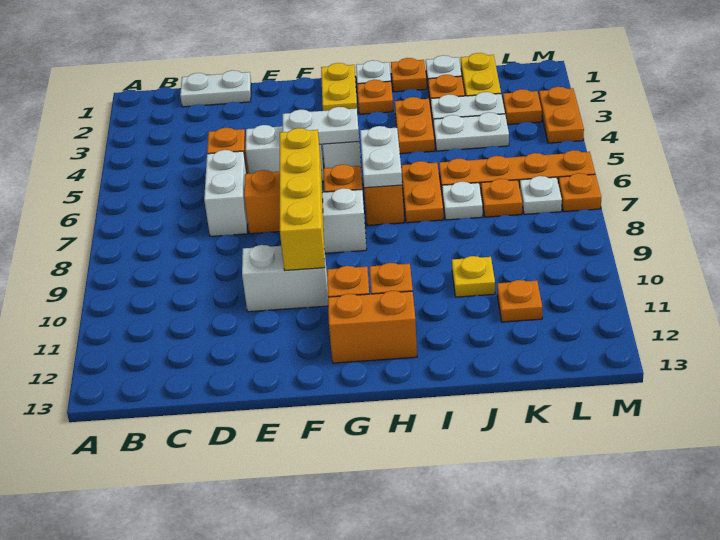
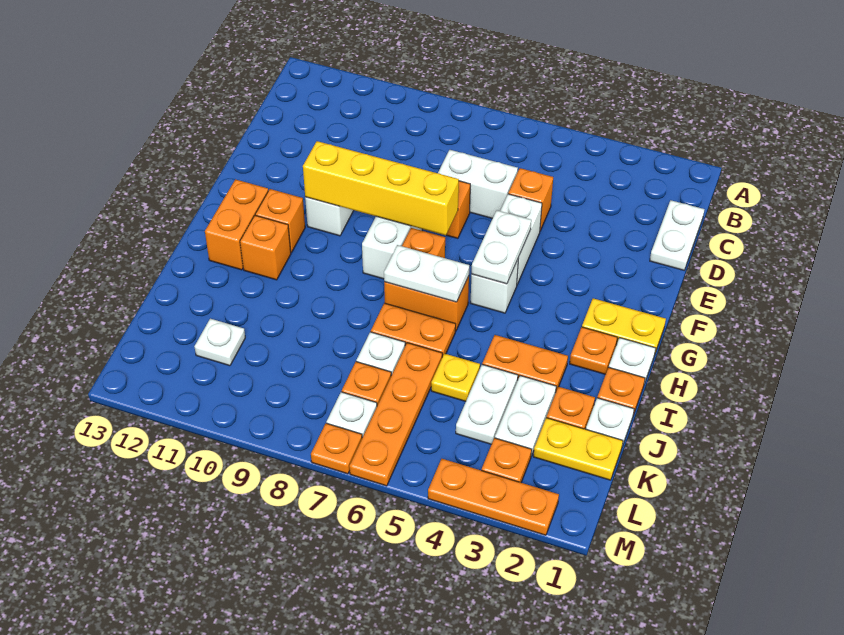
yellow plate J10 level 1 -> yellow plate J5 level 1
orange plate K11 level 1 -> white plate K11 level 1
orange plate M3:M4 level 1 -> orange plate M2:M4 level 1

